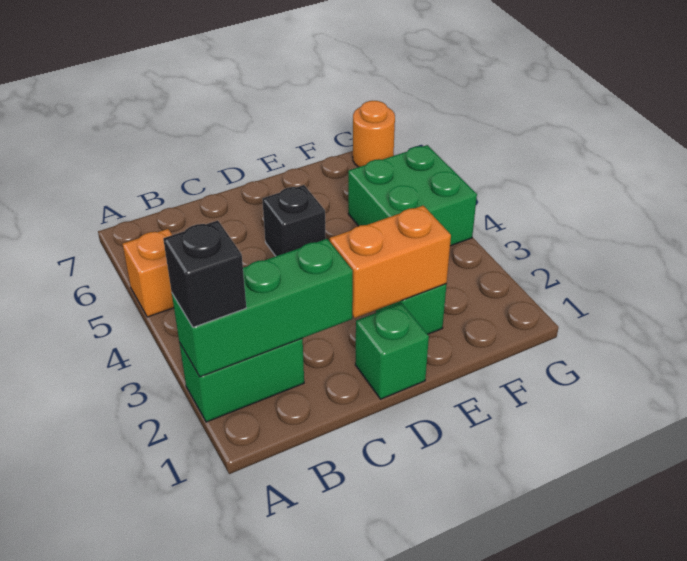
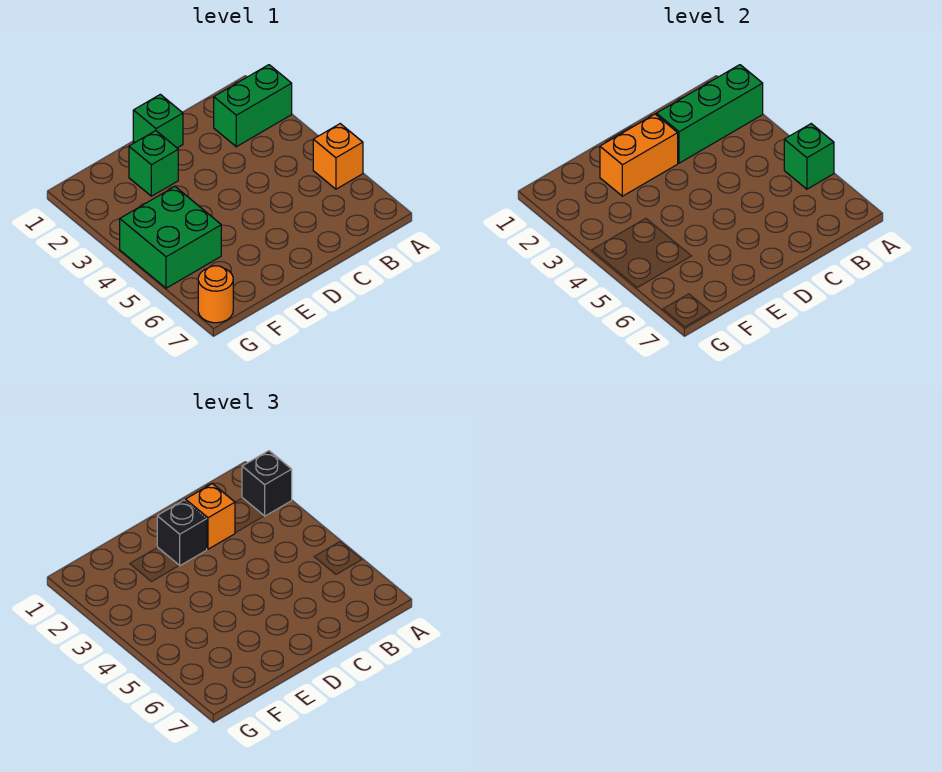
none -> green brick A5 level 2
none -> orange brick C2 level 3
black brick D5 level 1 -> black brick D2 level 3

